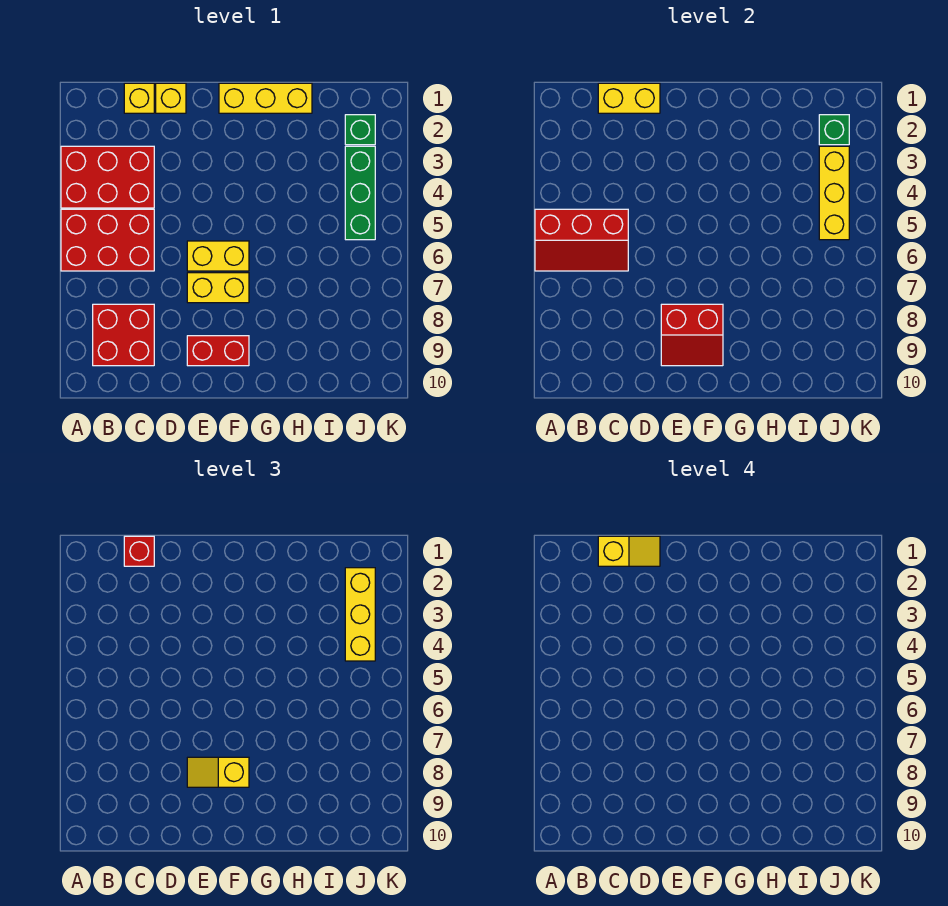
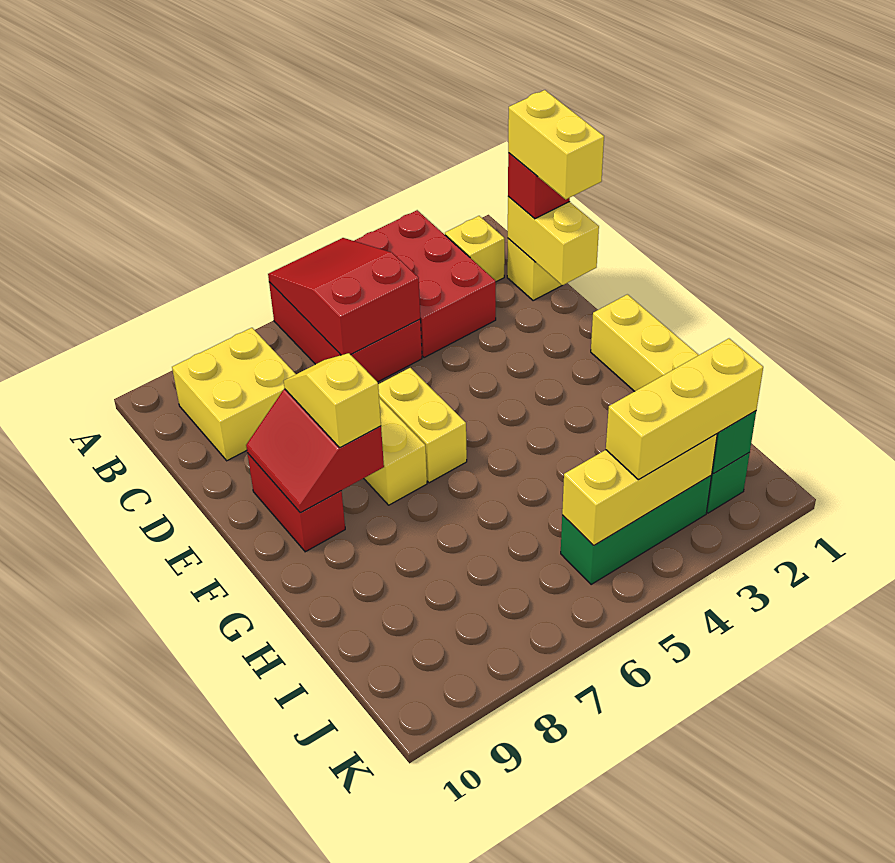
red slope A5:C6 level 2 top 5 -> red slope A5:C6 level 2 top C
red brick B8:C9 level 1 -> yellow brick B8:C9 level 1
yellow slope C1:D1 level 4 top C -> yellow brick C1:D1 level 4
yellow brick D1 level 1 -> yellow brick B2 level 1

